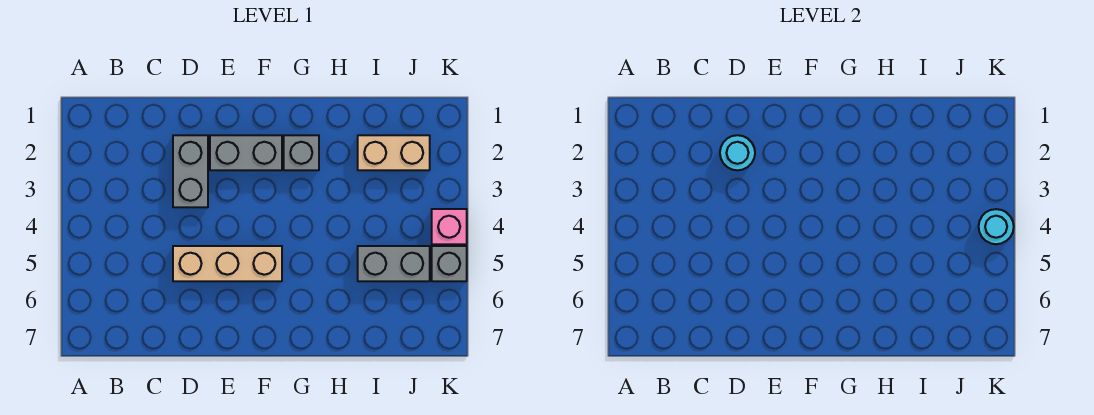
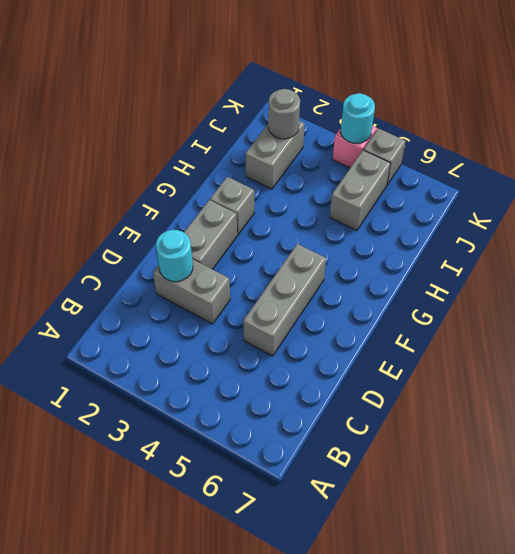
tan brick D5:F5 level 1 -> grey brick D5:F5 level 1
tan brick I2:J2 level 1 -> grey brick I2:J2 level 1
none -> grey round brick J2 level 2

